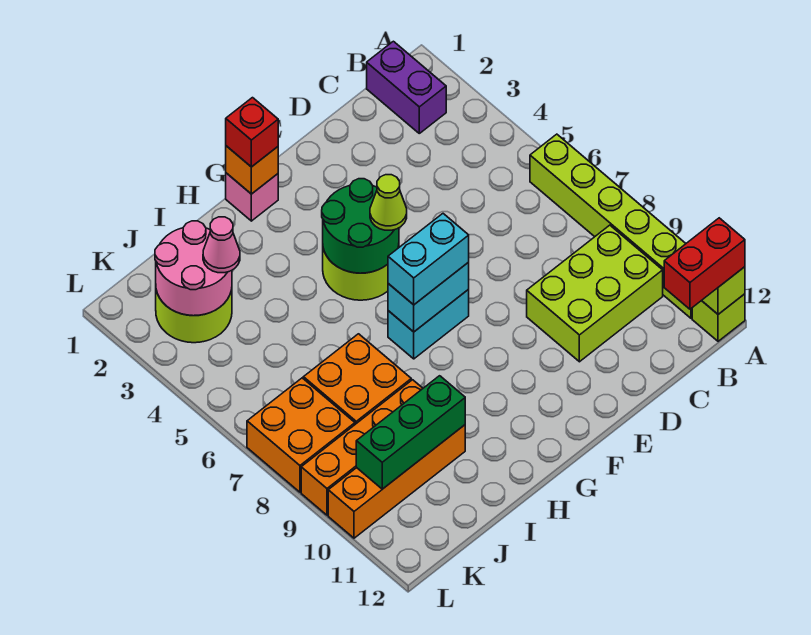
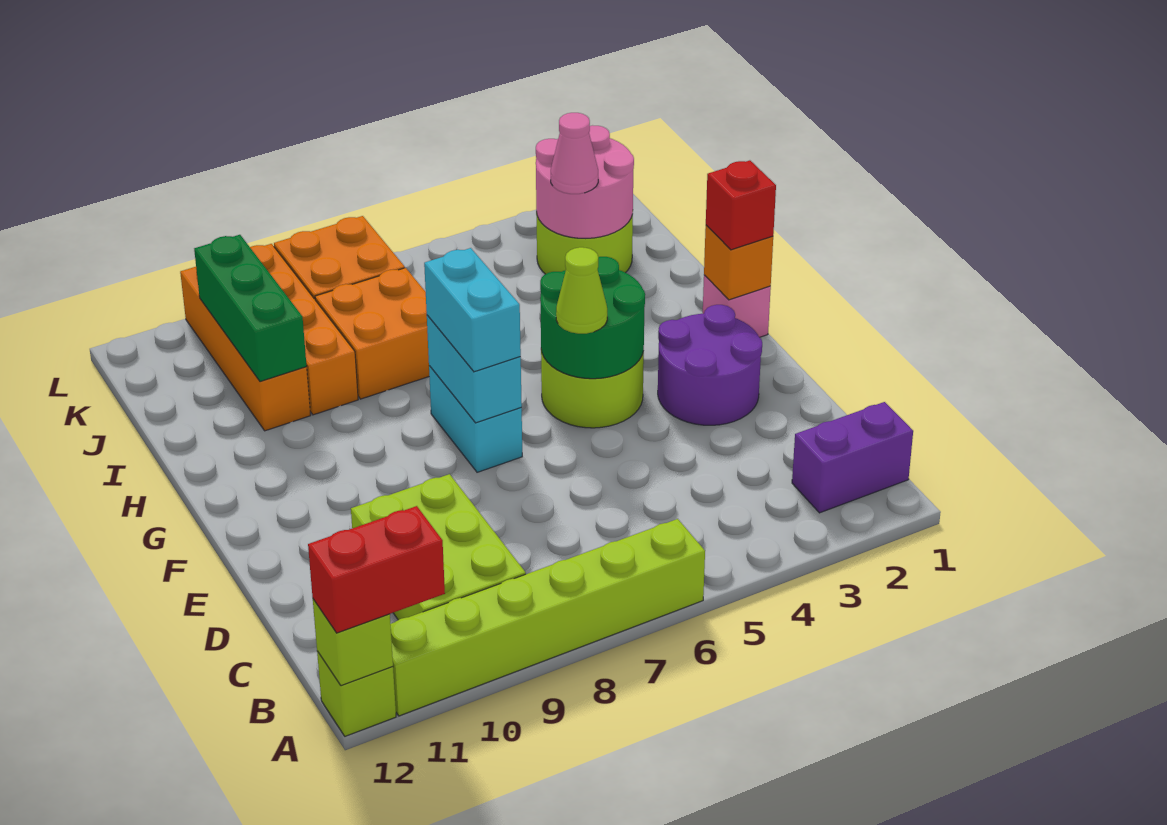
red brick A12:B12 level 3 -> red brick A11:A12 level 3
none -> purple round brick E2:F3 level 1

